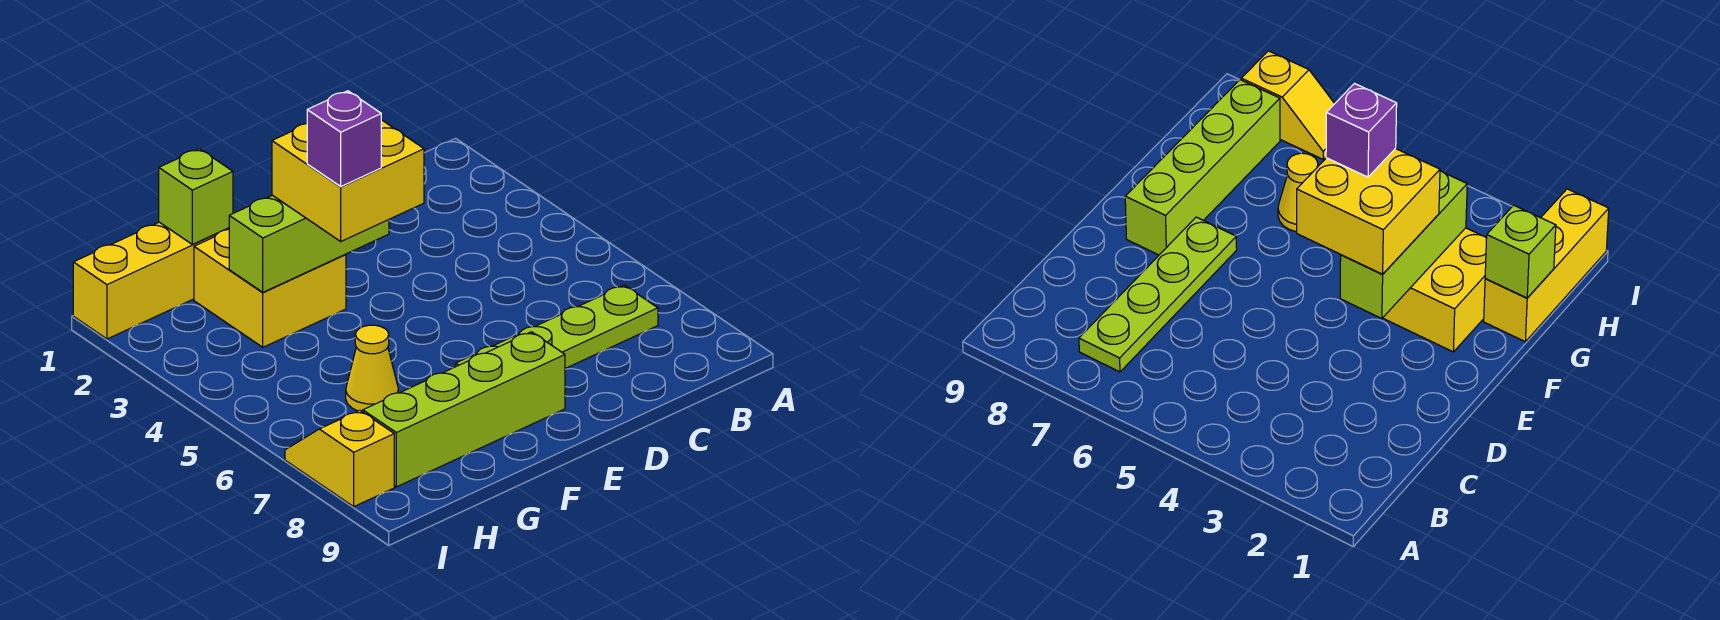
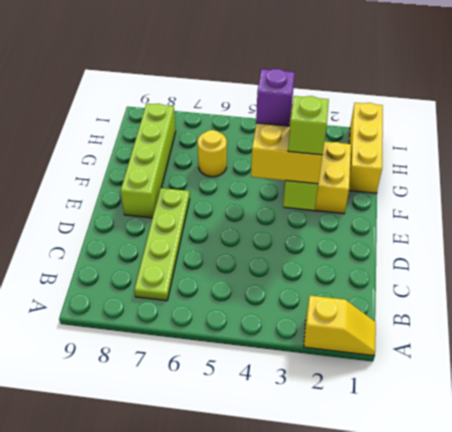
lime brick G1 level 2 -> lime brick E3 level 4
yellow cone G6 level 1 -> yellow round brick G6 level 1
yellow slope I7:I8 level 1 top 8 -> yellow slope A1:A2 level 1 top 2

